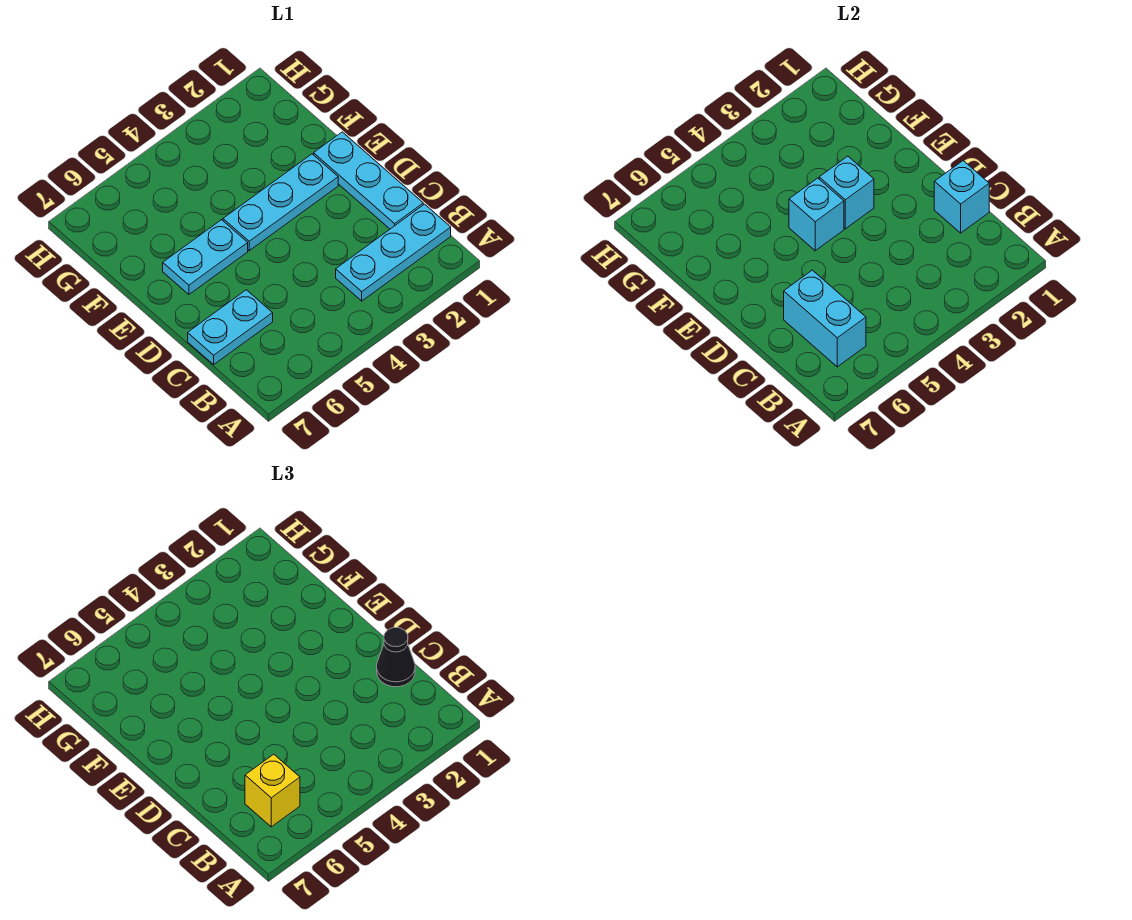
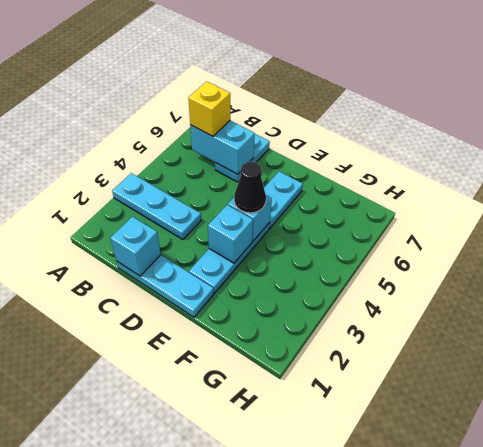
cyan plate B1:B3 level 1 -> cyan plate A3:C3 level 1
black cone C1 level 3 -> black cone E4 level 3

